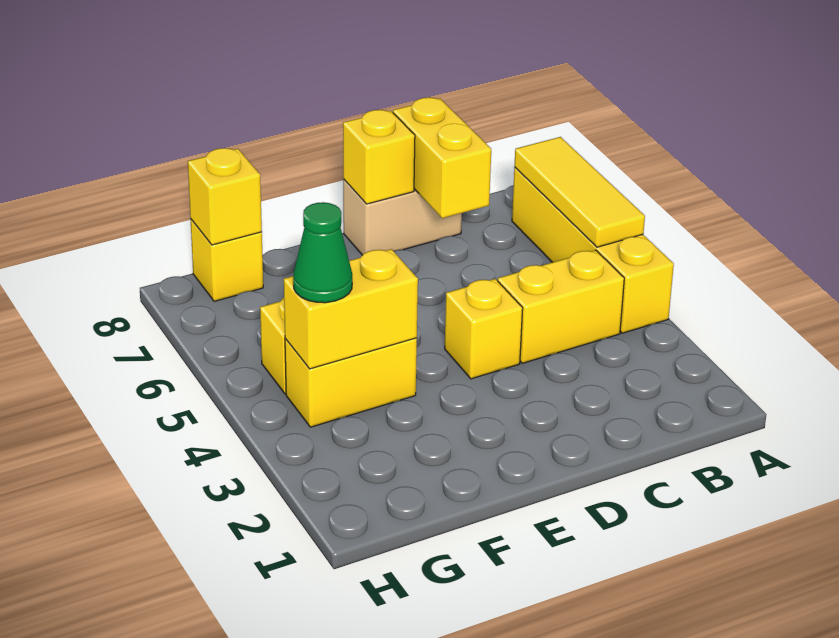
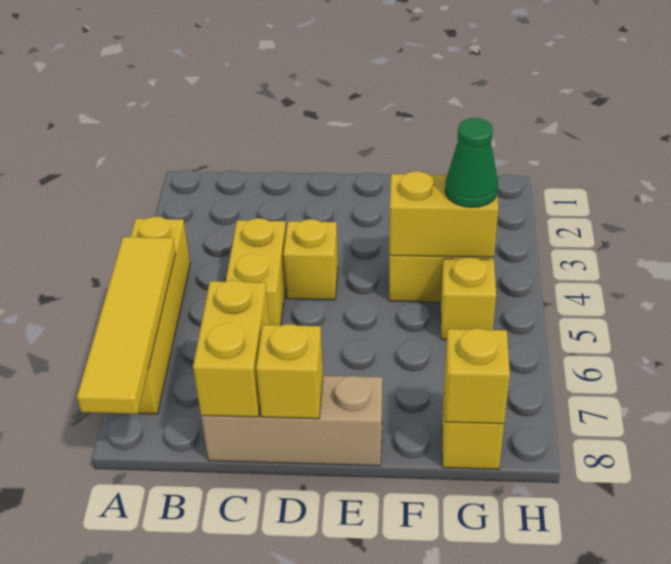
yellow tile A5:A7 level 2 -> yellow tile A5:A8 level 2
yellow brick B4:C4 level 1 -> yellow brick C4:C5 level 1
tan brick C8:D8 level 1 -> tan brick C8:E8 level 1

